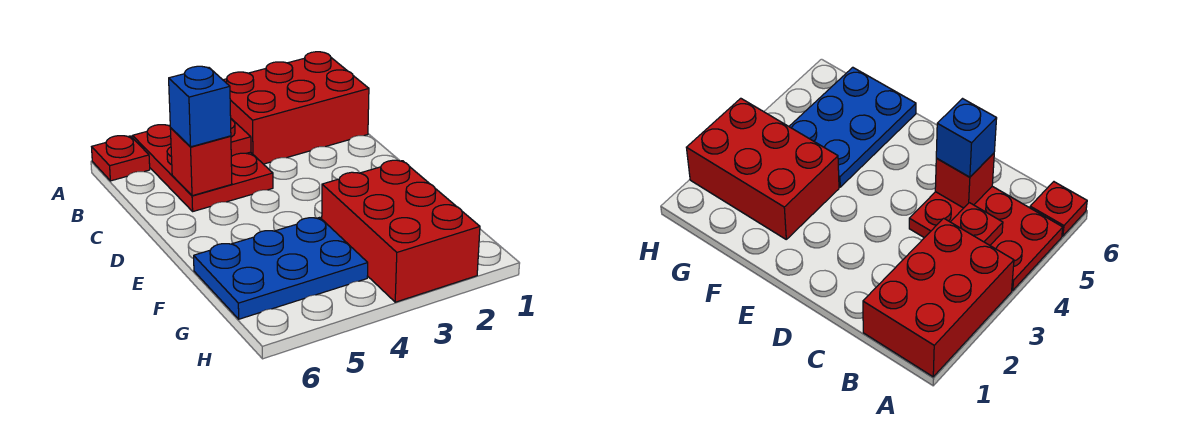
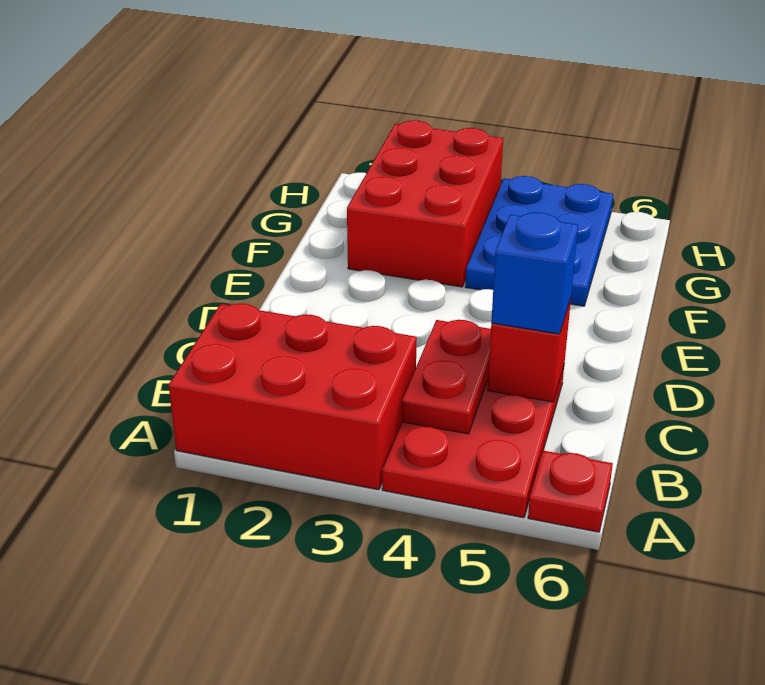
red plate B4 level 2 -> red plate B4:C4 level 2
blue plate F4:G6 level 1 -> blue plate F4:H5 level 1

